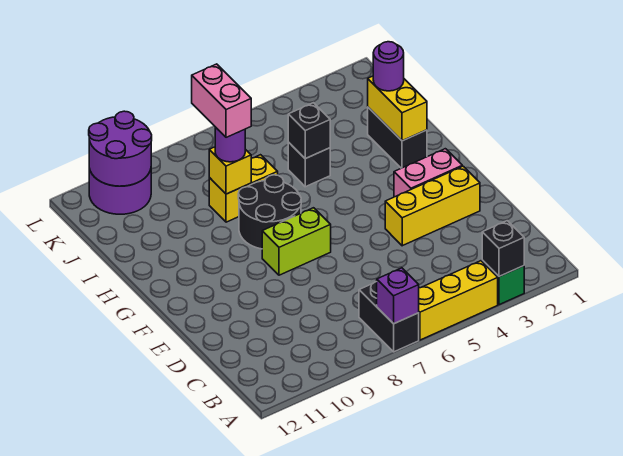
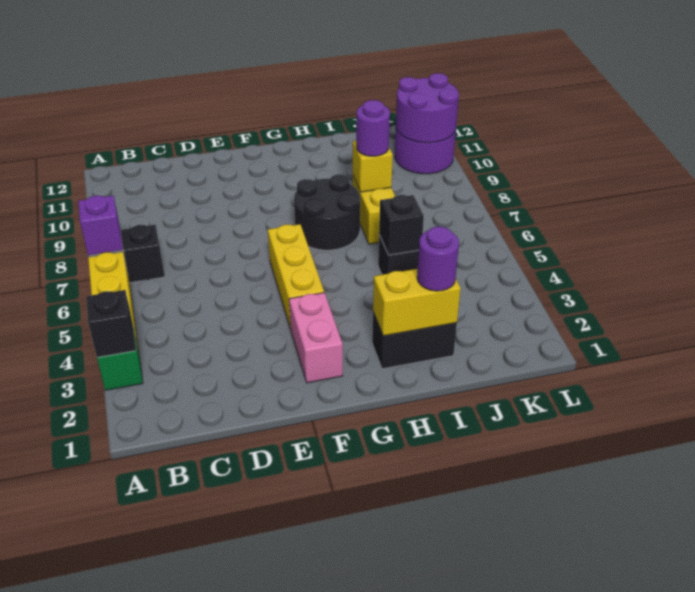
yellow brick E2:E4 level 1 -> yellow brick F4:F6 level 1
lime brick F7:F8 level 1 -> none
pink brick I8:J8 level 4 -> none

